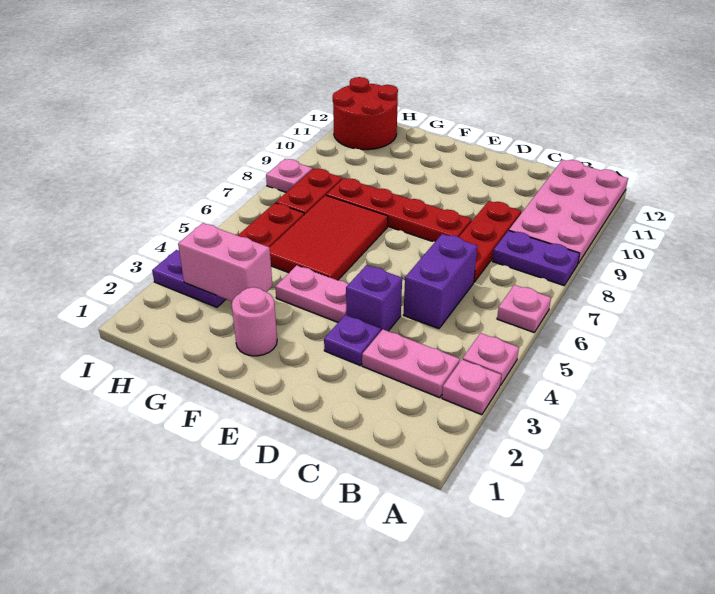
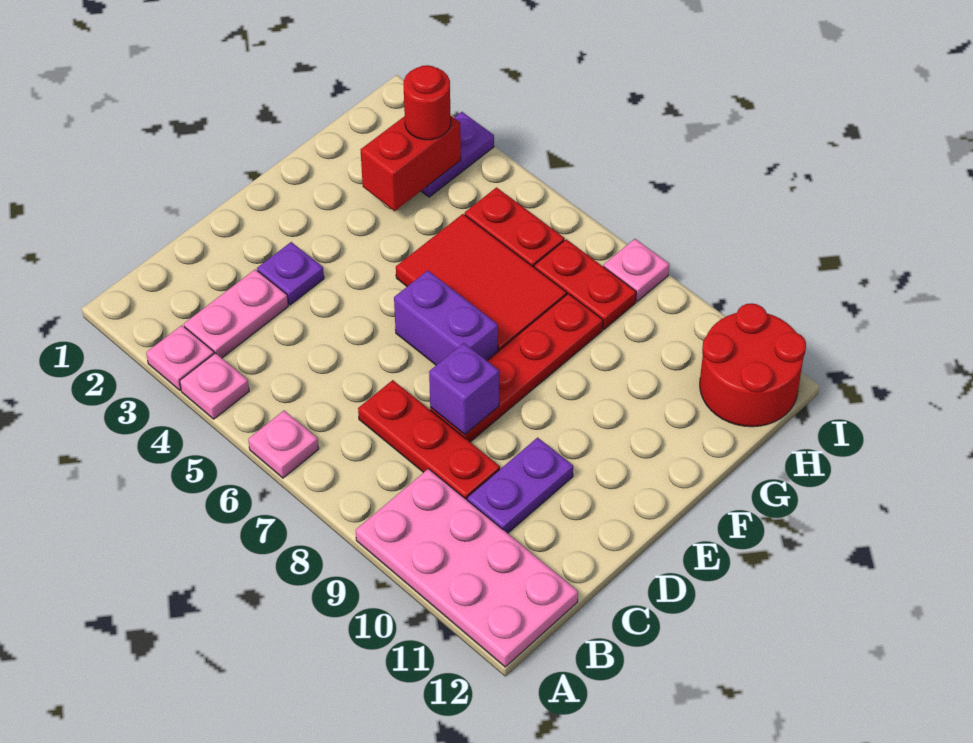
purple plate A8:B8 level 1 -> purple plate C10:D10 level 1
purple brick C5:C6 level 1 -> purple brick E6:E7 level 1
purple brick D4 level 1 -> purple brick D8 level 2
pink plate E4:F4 level 1 -> none
pink round brick F2 level 1 -> none
pink brick G3:H3 level 2 -> red brick G3:H3 level 2
none -> red round brick H3 level 3

